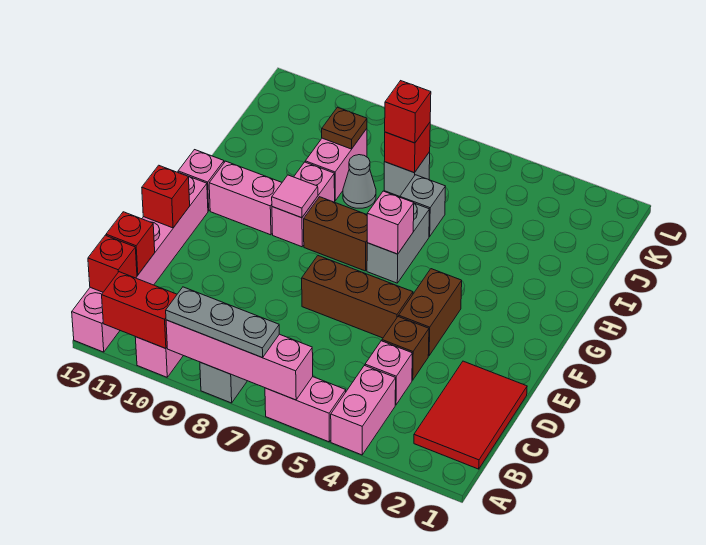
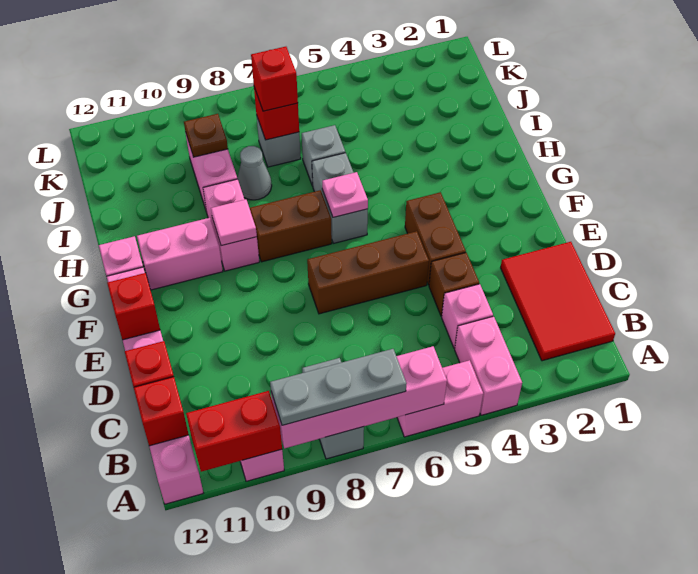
pink brick G6 level 2 -> pink plate G6 level 2

